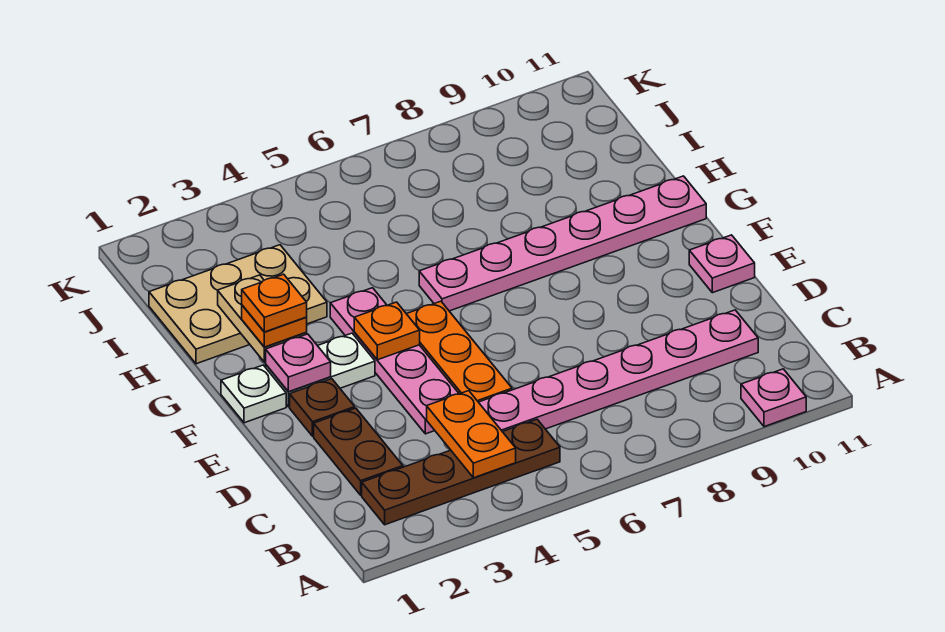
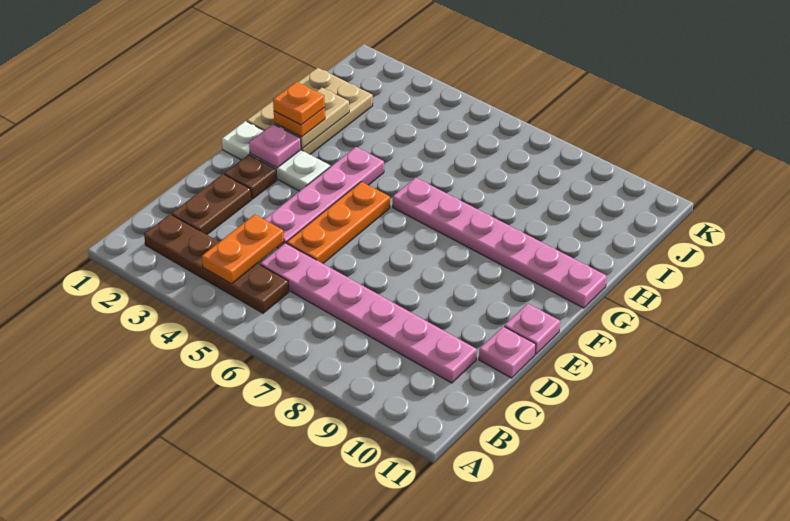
pink plate A10 level 1 -> pink plate D11 level 1
orange plate F4 level 2 -> none
tan plate H1:I3 level 1 -> tan plate G1:I2 level 1

